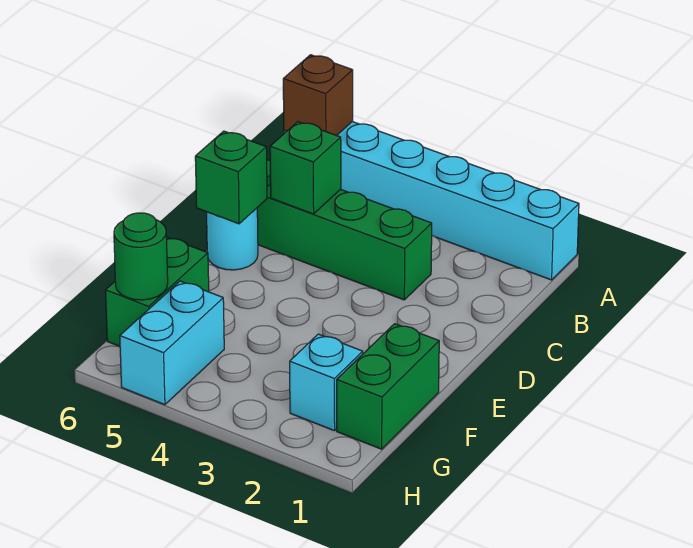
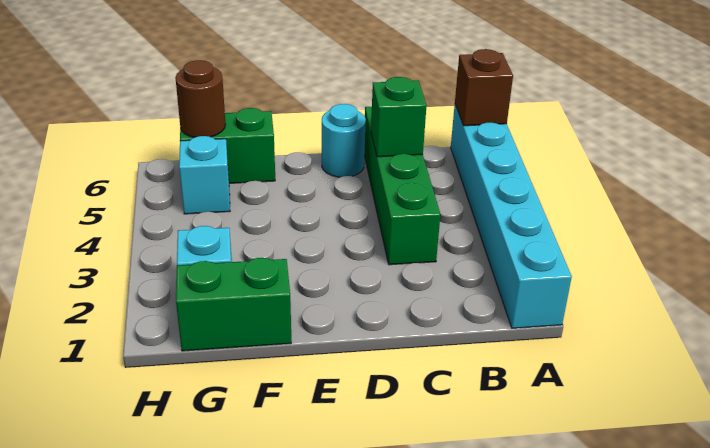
green brick D6 level 2 -> none
cyan brick G5:H5 level 1 -> cyan brick G5 level 1
green round brick G6 level 2 -> brown round brick G6 level 2

